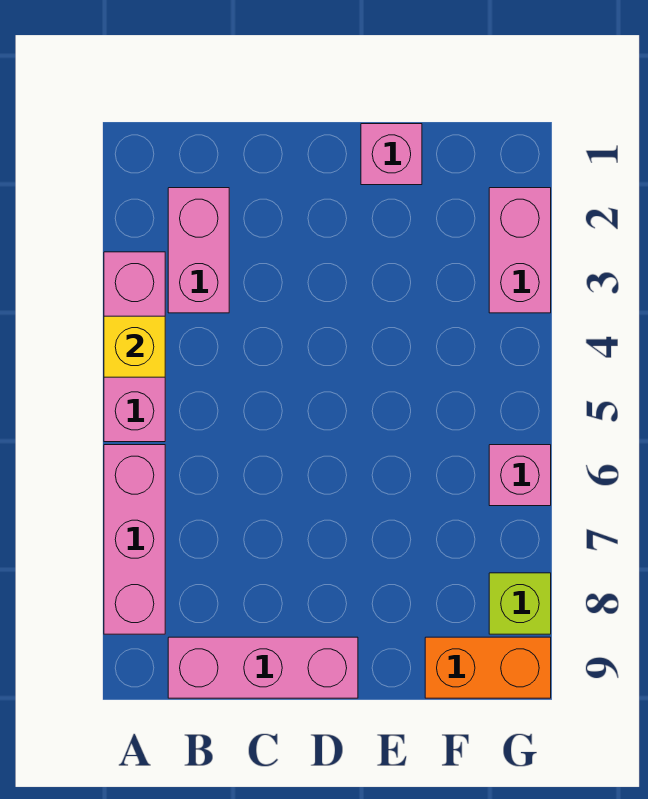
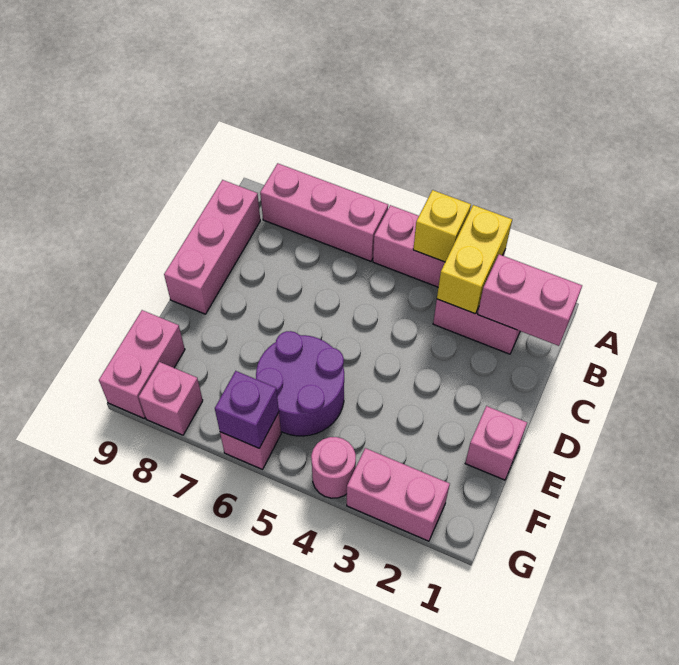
none -> yellow brick A3:B3 level 2
none -> pink brick B1:B2 level 2
none -> purple round brick E5:F6 level 1
orange brick F9:G9 level 1 -> pink brick F9:G9 level 1
none -> pink round brick G4 level 1
none -> purple brick G6 level 2
lime brick G8 level 1 -> pink brick G8 level 1

